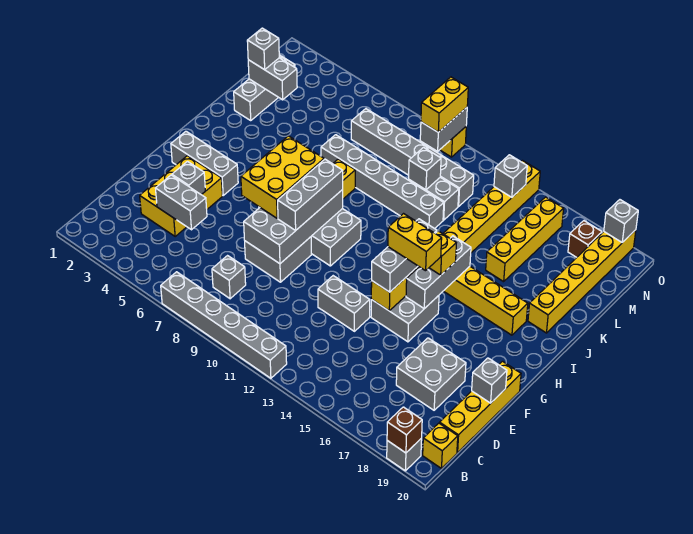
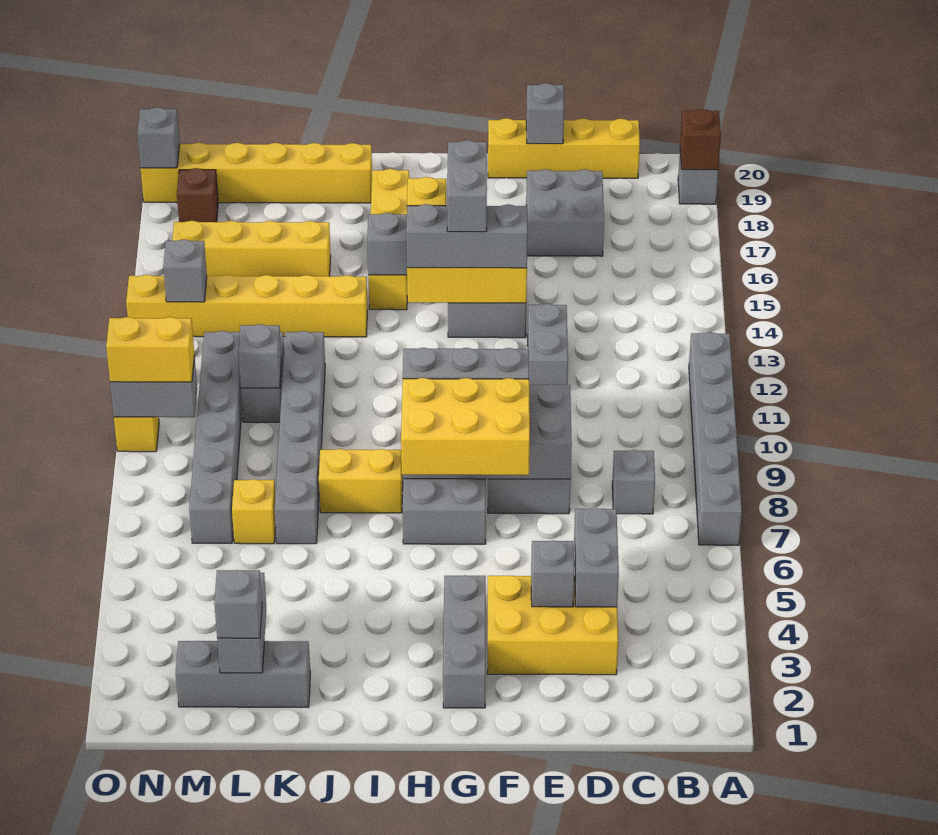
yellow brick B20 level 1 -> yellow brick L7 level 1
yellow brick G14:G15 level 4 -> grey brick G14:G15 level 4

